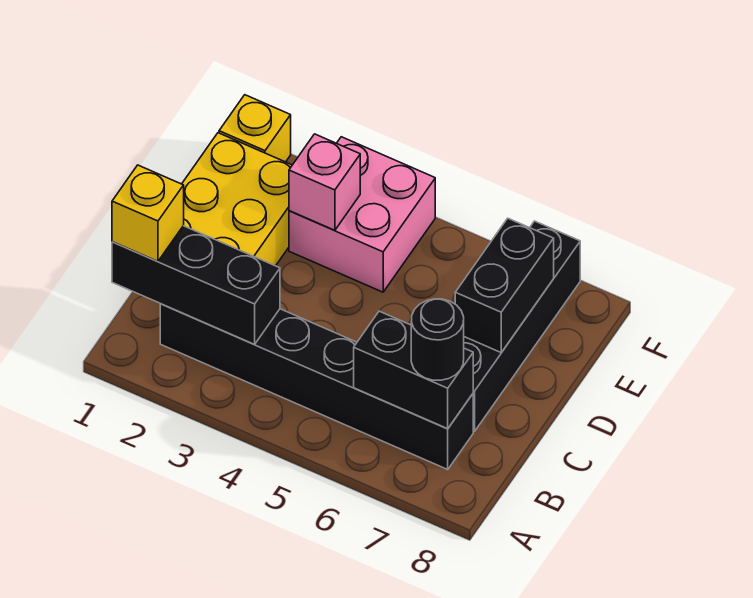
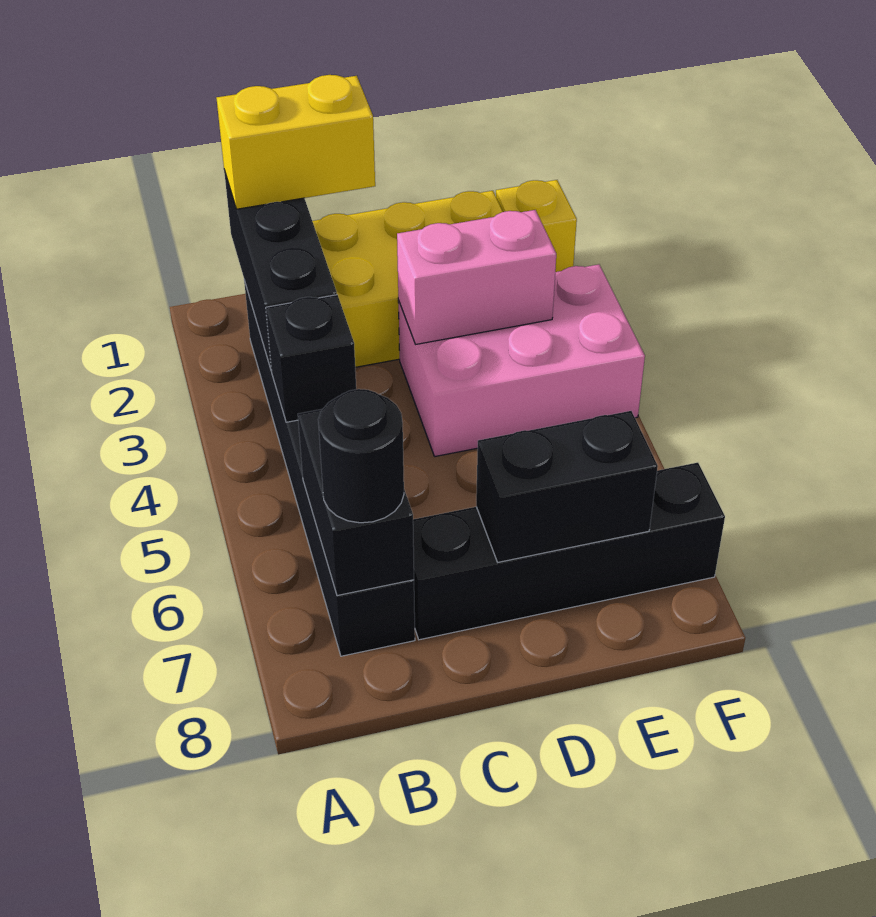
yellow brick B1 level 3 -> yellow brick B1:C1 level 3
none -> black brick B4 level 2
pink brick E3:F4 level 1 -> pink brick D3:F4 level 1
pink brick E3 level 2 -> pink brick D3:E3 level 2

